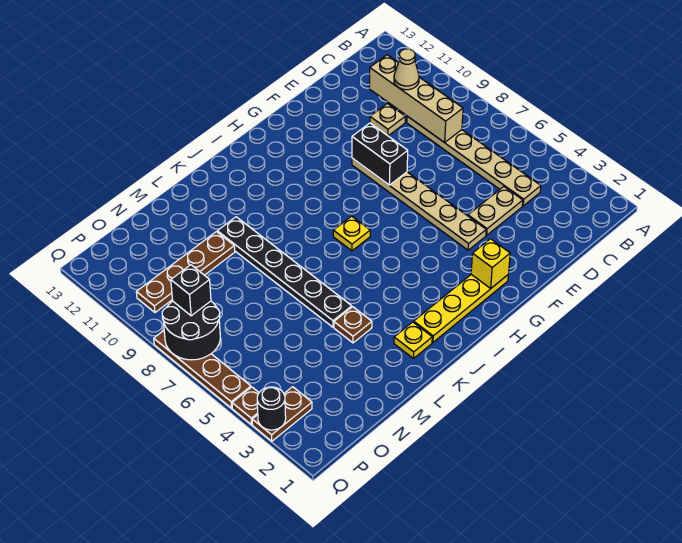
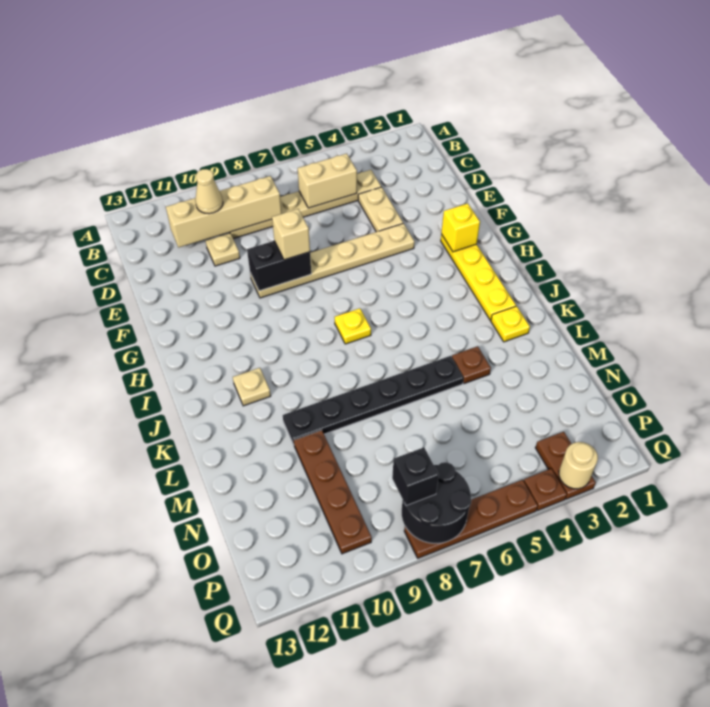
none -> tan brick C5:C6 level 2
none -> tan brick F8 level 3
none -> tan plate J11 level 1
black round brick Q3 level 2 -> tan round brick Q3 level 2

